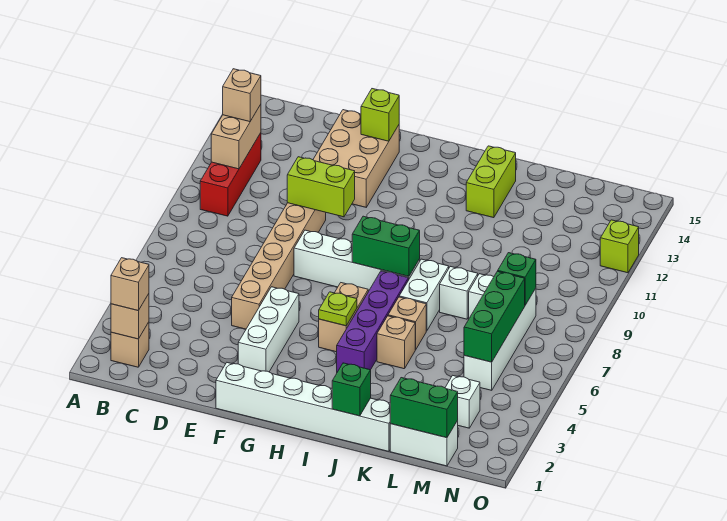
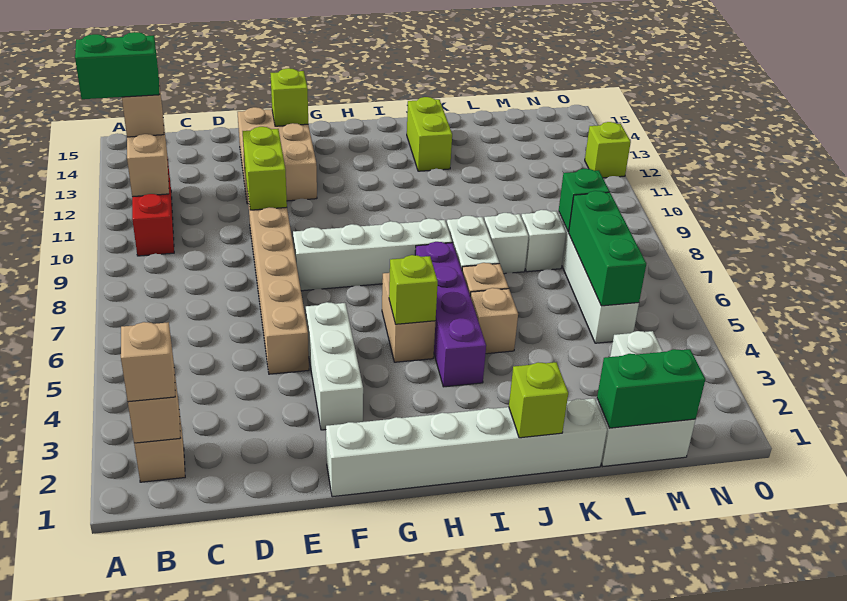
lime brick E10:F10 level 2 -> lime brick E10:E11 level 2
lime plate H5 level 2 -> lime brick H5 level 2
green brick H8:I8 level 2 -> green brick A12:B12 level 4
green brick J1 level 2 -> lime brick J1 level 2

